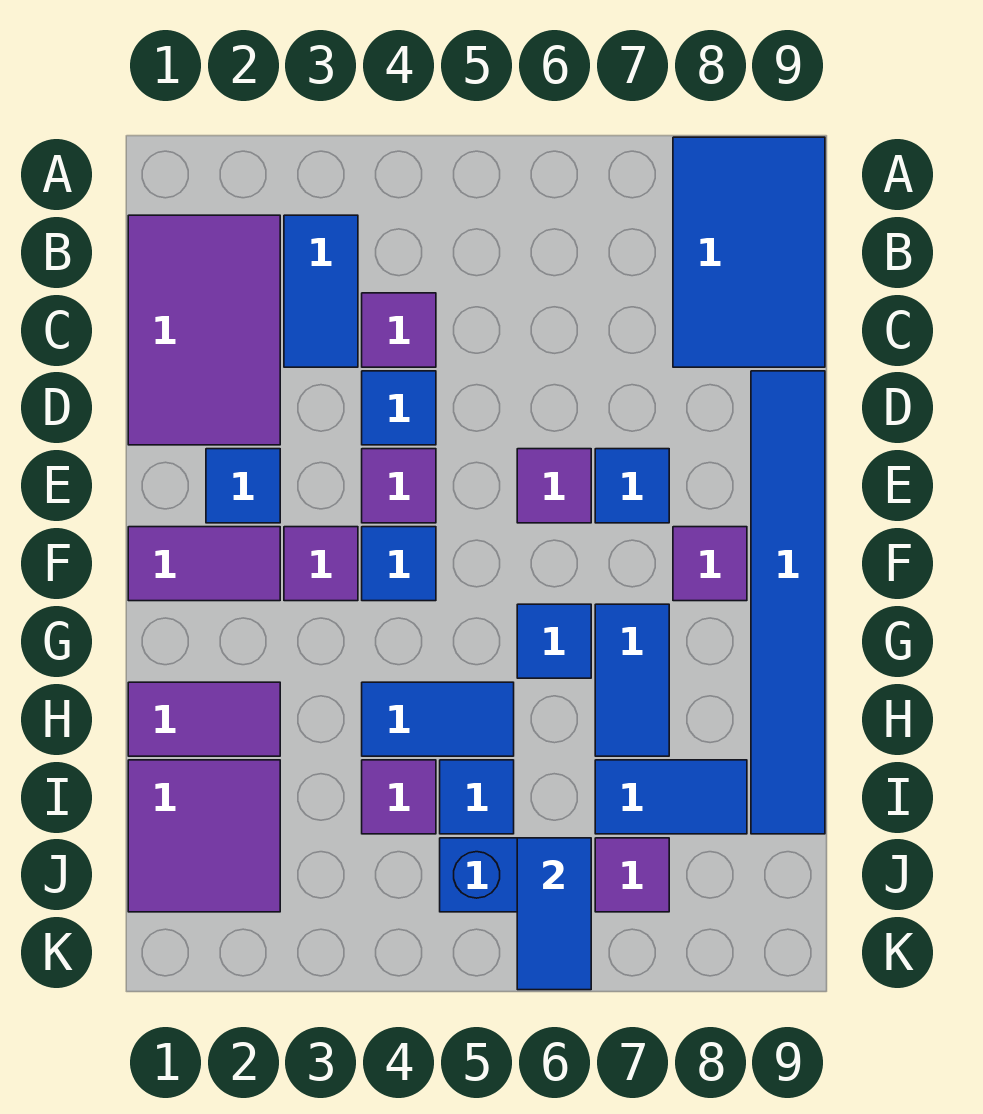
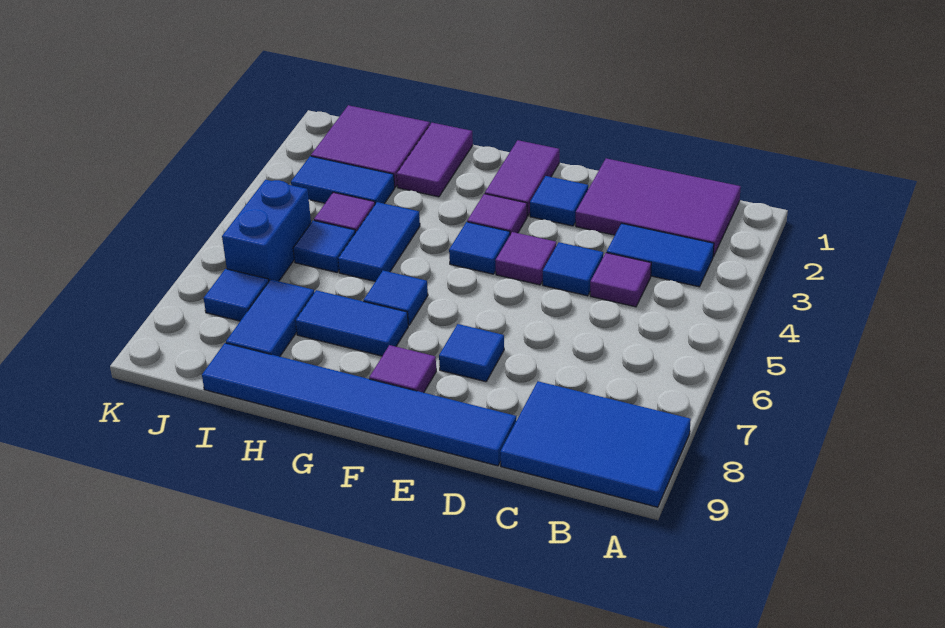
purple tile E6 level 1 -> none
blue tile J6:K6 level 2 -> blue tile I3:J3 level 1
purple tile J7 level 1 -> blue tile J7 level 1

